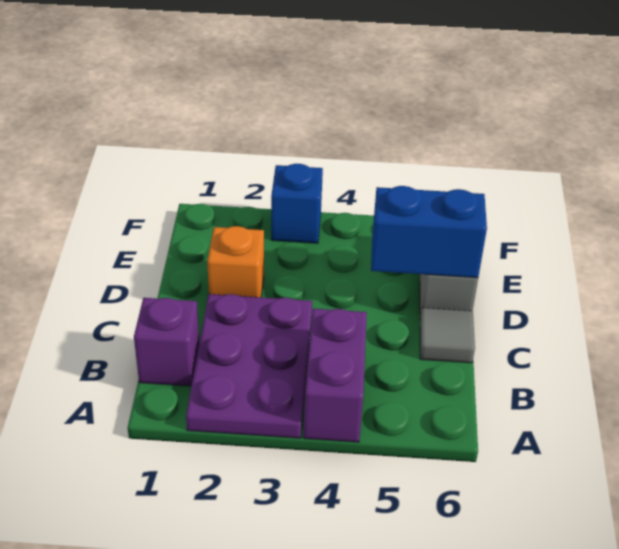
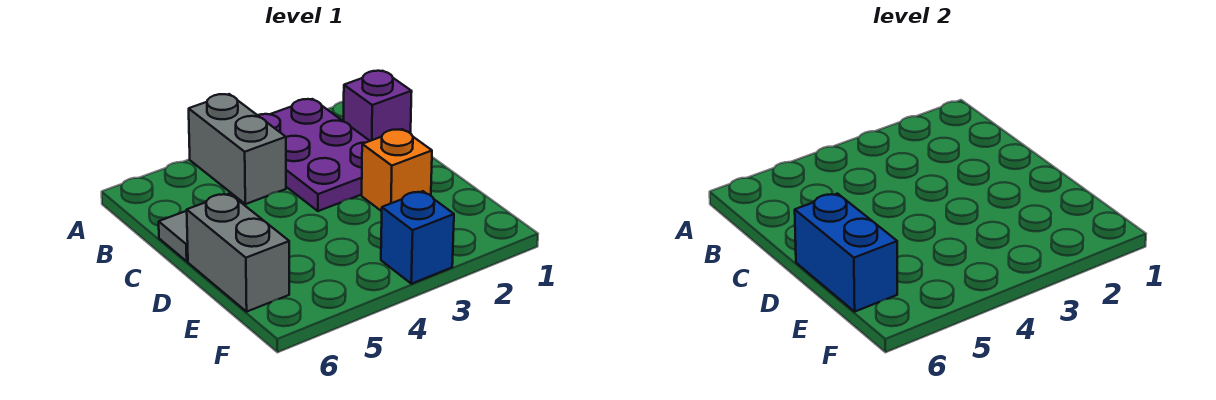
purple brick A4:B4 level 1 -> grey brick A4:B4 level 1
blue brick D5:D6 level 2 -> blue brick D6:E6 level 2

